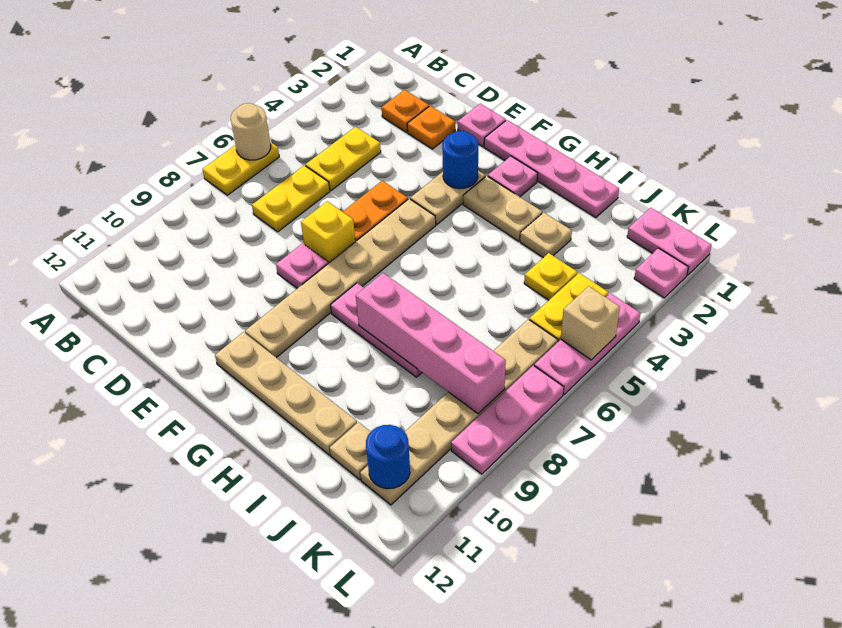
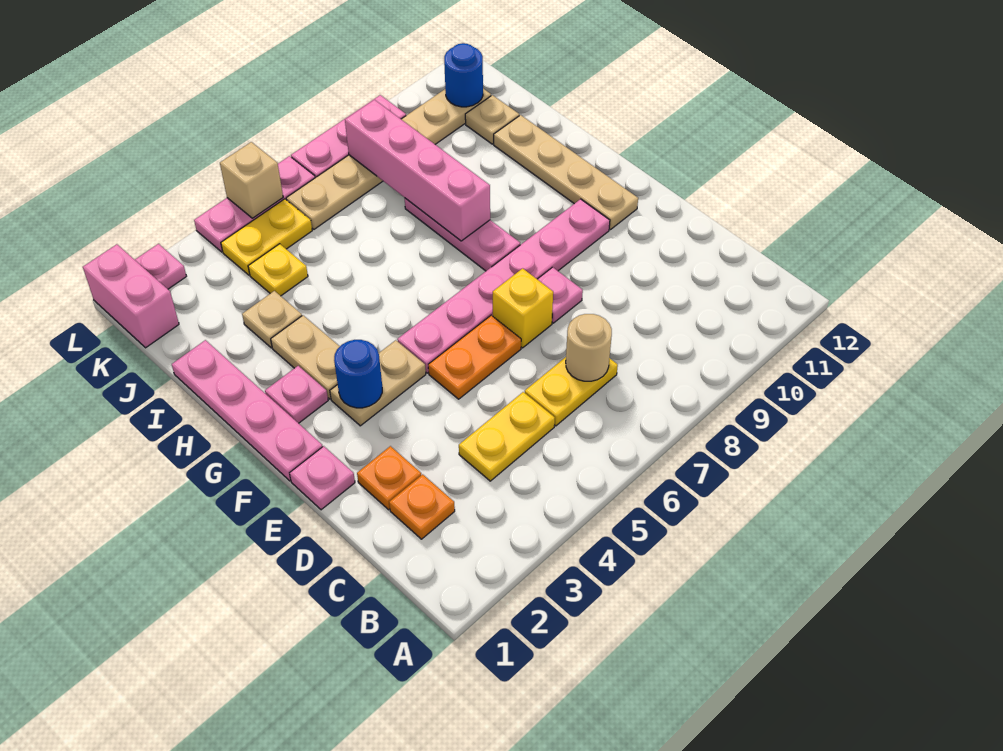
yellow plate A6:A7 level 1 -> none
tan round brick A6 level 2 -> tan round brick C7 level 2
tan plate F5:F10 level 1 -> pink plate F5:F10 level 1
pink plate K1:L1 level 1 -> pink brick K1:L1 level 1

